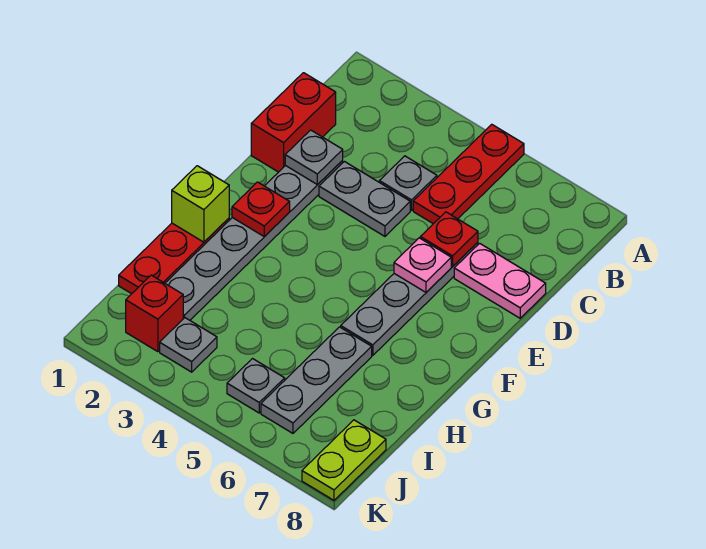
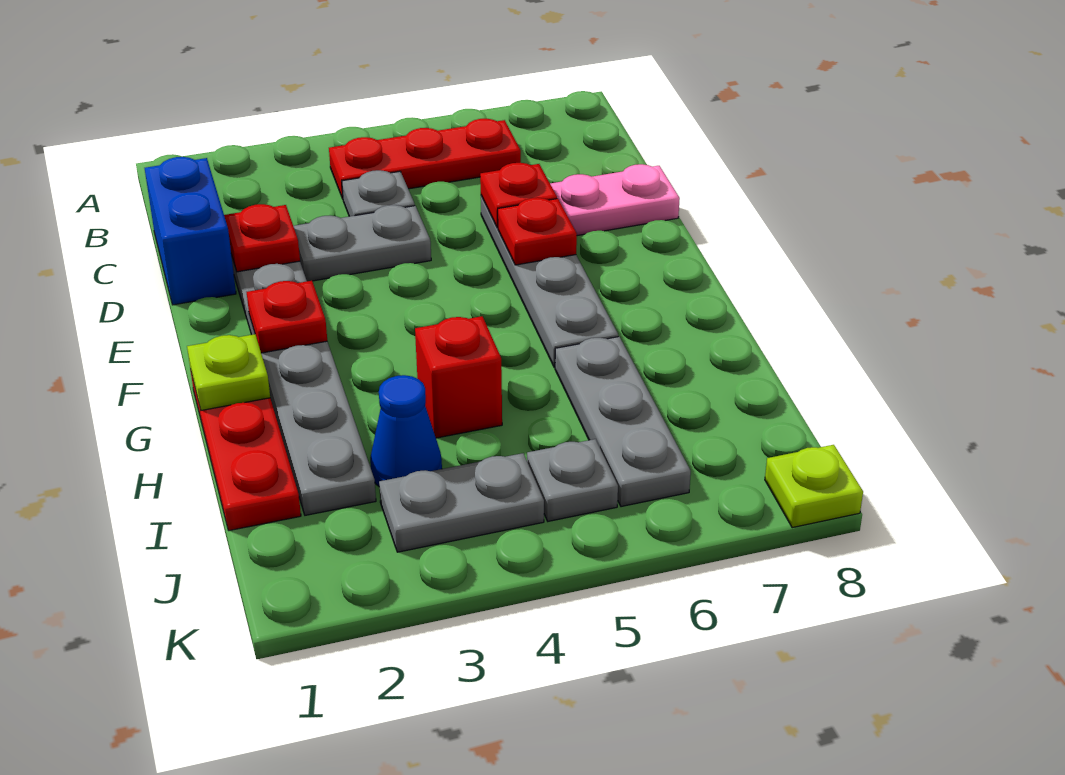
red plate A5:C5 level 1 -> red plate B4:B6 level 1
red brick C1:D1 level 1 -> blue brick C1:D1 level 1
grey plate D2 level 2 -> red plate D2 level 2
pink plate E6 level 2 -> red plate E6 level 2
lime brick G1 level 2 -> lime plate G1 level 2
none -> blue cone I3 level 1
red brick J2 level 1 -> red brick H4 level 1
grey plate J3 level 1 -> grey plate J3:J4 level 1
lime plate J8:K8 level 1 -> lime plate K8 level 1

